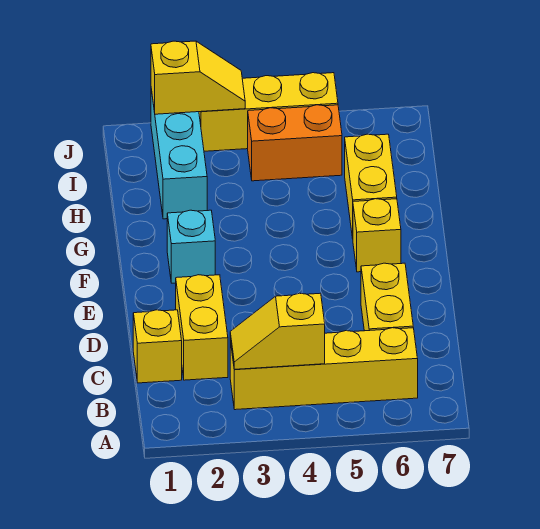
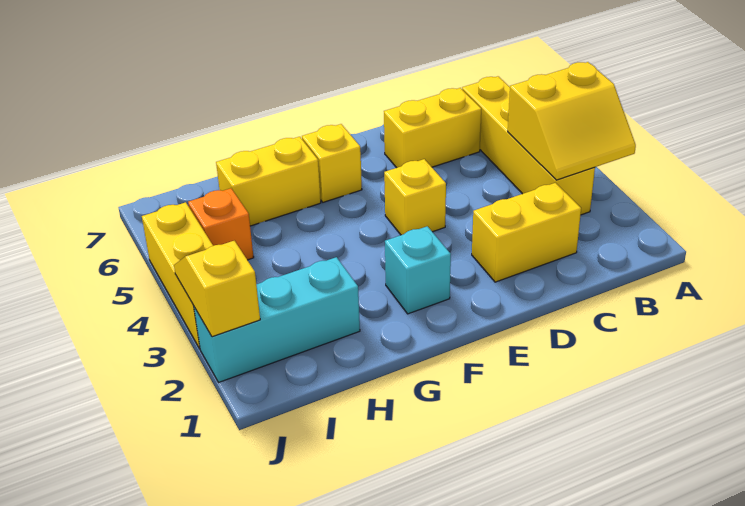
yellow slope B3:B4 level 2 top 4 -> yellow slope A3:B4 level 2 top 4
yellow brick C1 level 1 -> yellow brick E4 level 1
orange brick I4:I5 level 1 -> orange brick I5 level 1

